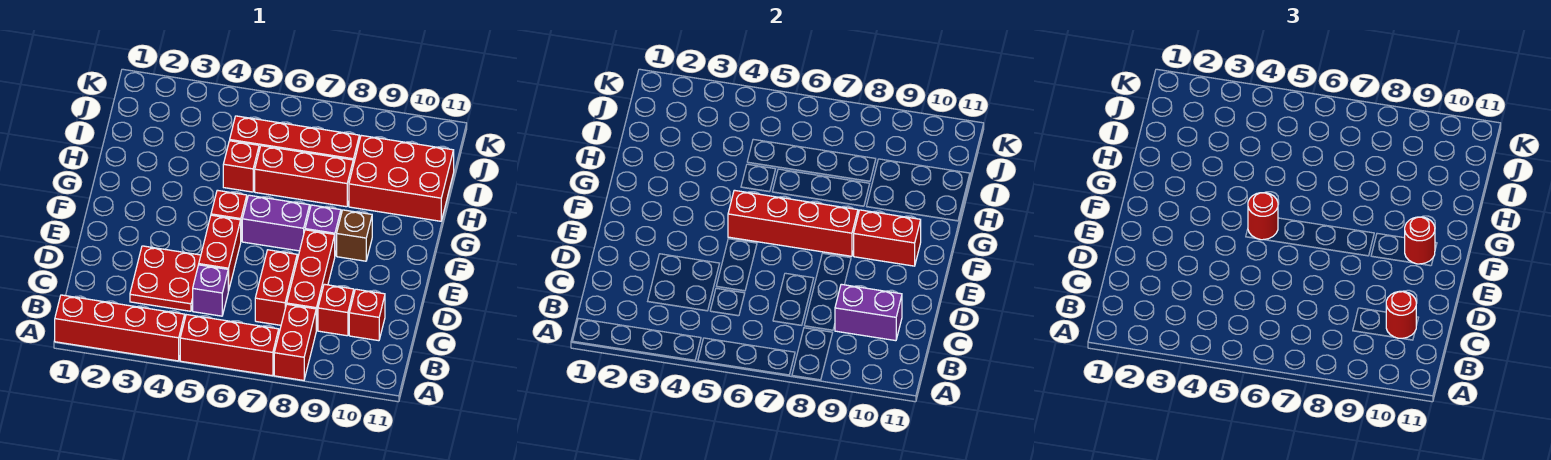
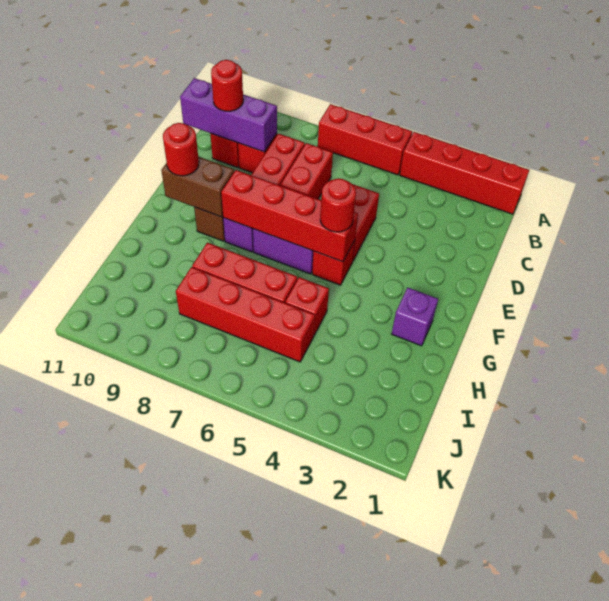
red brick A8:B8 level 1 -> none
red plate C3:D4 level 1 -> none
purple brick C5 level 1 -> purple brick G2 level 1
purple brick C9:C10 level 2 -> purple brick C9:C11 level 2
red brick F9:F10 level 2 -> brown brick F9:F10 level 2
red brick H9:I11 level 1 -> none

